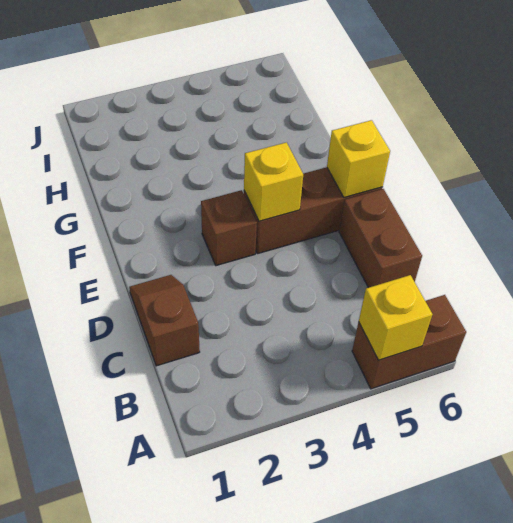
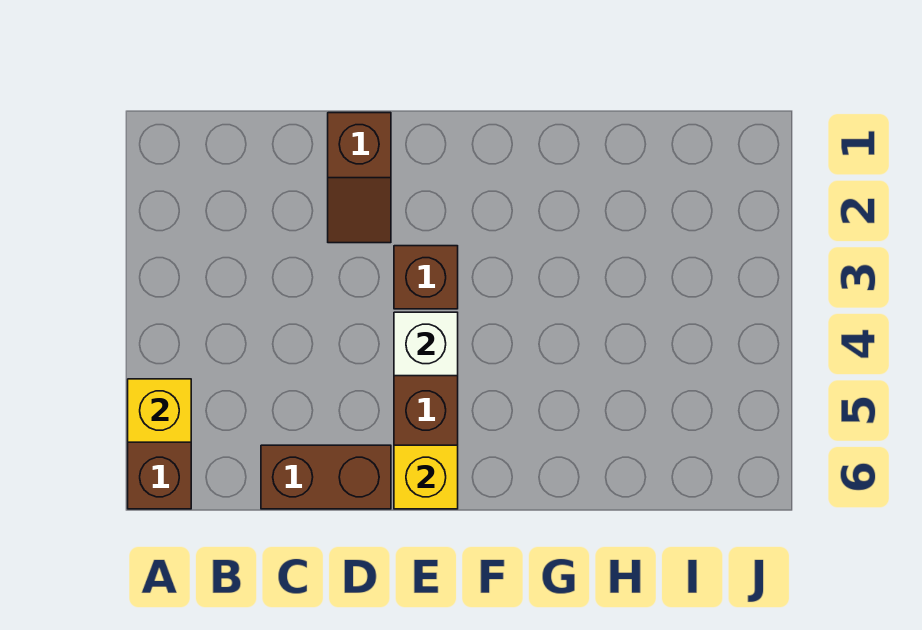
brown slope C1:D1 level 1 top C -> brown slope D1:D2 level 1 top 1
yellow brick E4 level 2 -> white brick E4 level 2

